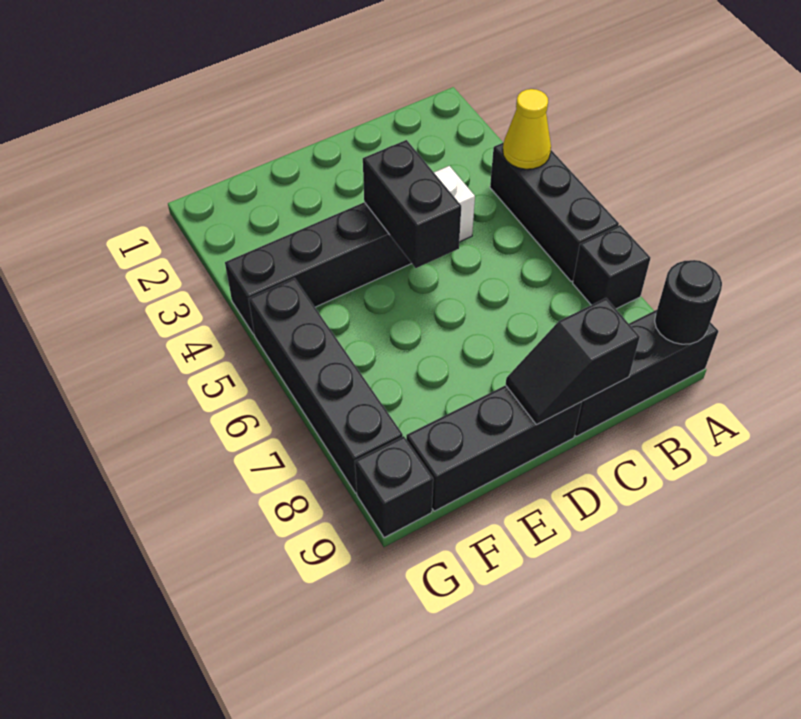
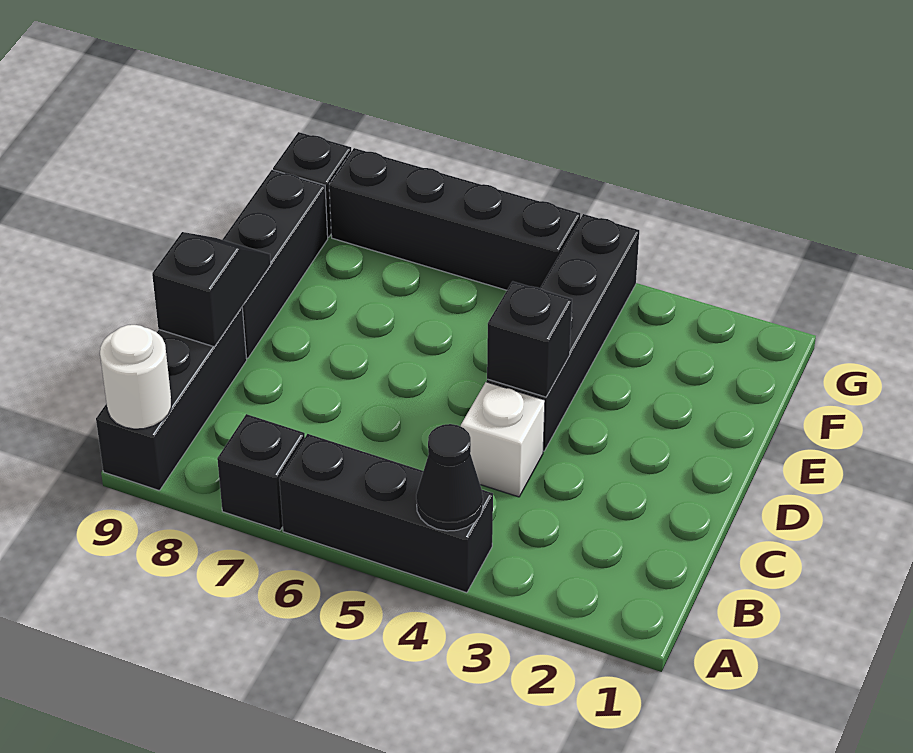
yellow cone A4 level 2 -> black cone A4 level 2
black round brick A9 level 2 -> white round brick A9 level 2
black brick D4:D5 level 2 -> black brick D4 level 2

